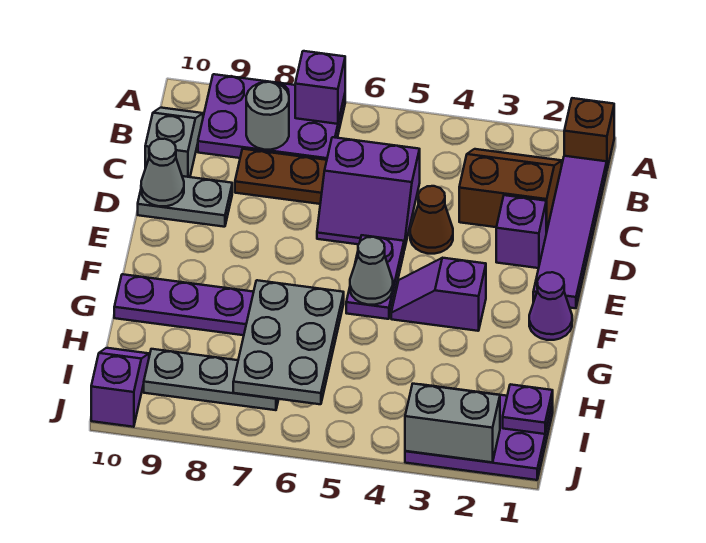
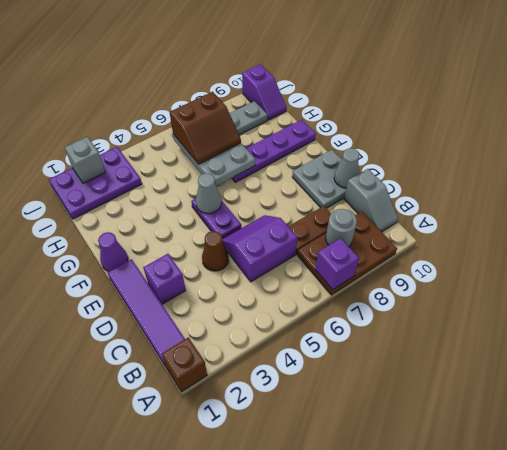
purple plate A7:B9 level 1 -> brown plate A7:B9 level 1
brown slope B2:C3 level 1 top C -> brown slope H6:I7 level 3 top I
grey plate D9:D10 level 1 -> grey plate D9:E10 level 1
purple slope F3:F4 level 1 top 3 -> none
purple plate I1 level 2 -> none
grey brick J2:J3 level 2 -> grey brick J2 level 2

